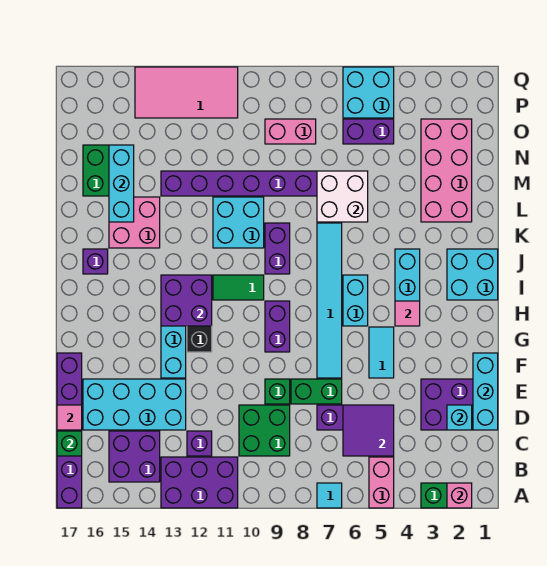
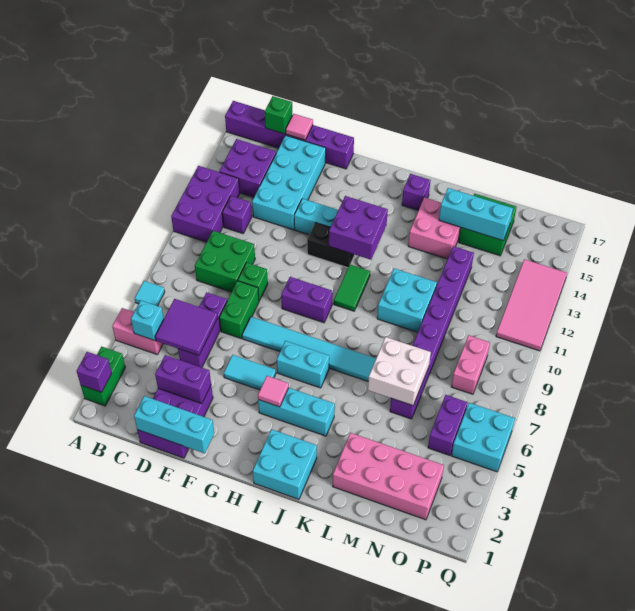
pink brick A2 level 2 -> purple brick A2 level 2
cyan brick D2 level 2 -> cyan brick B5 level 2
purple brick J9:K9 level 1 -> purple brick D3:E3 level 2

